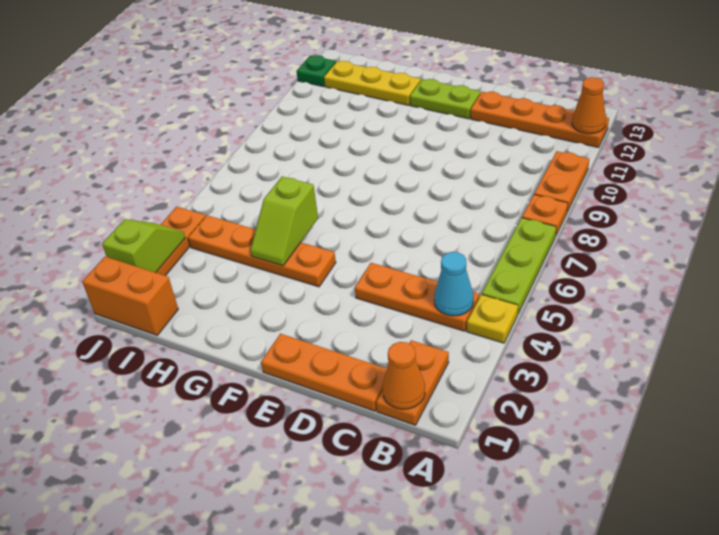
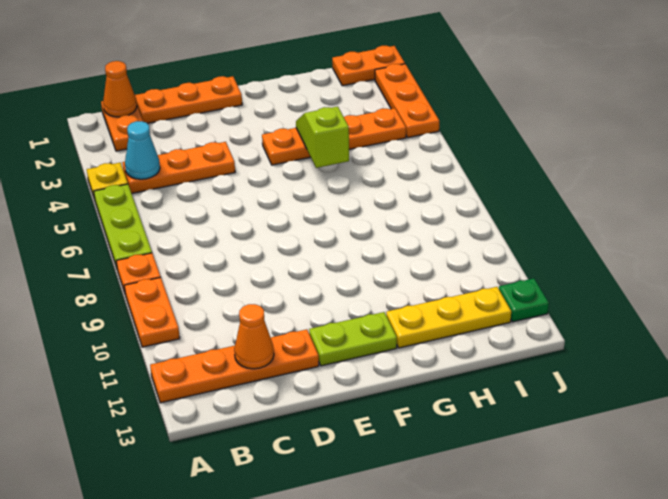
orange cone A12 level 2 -> orange cone C12 level 2
orange brick I1:J1 level 1 -> orange plate I1:J1 level 1
lime slope J2:J3 level 2 top 2 -> none

